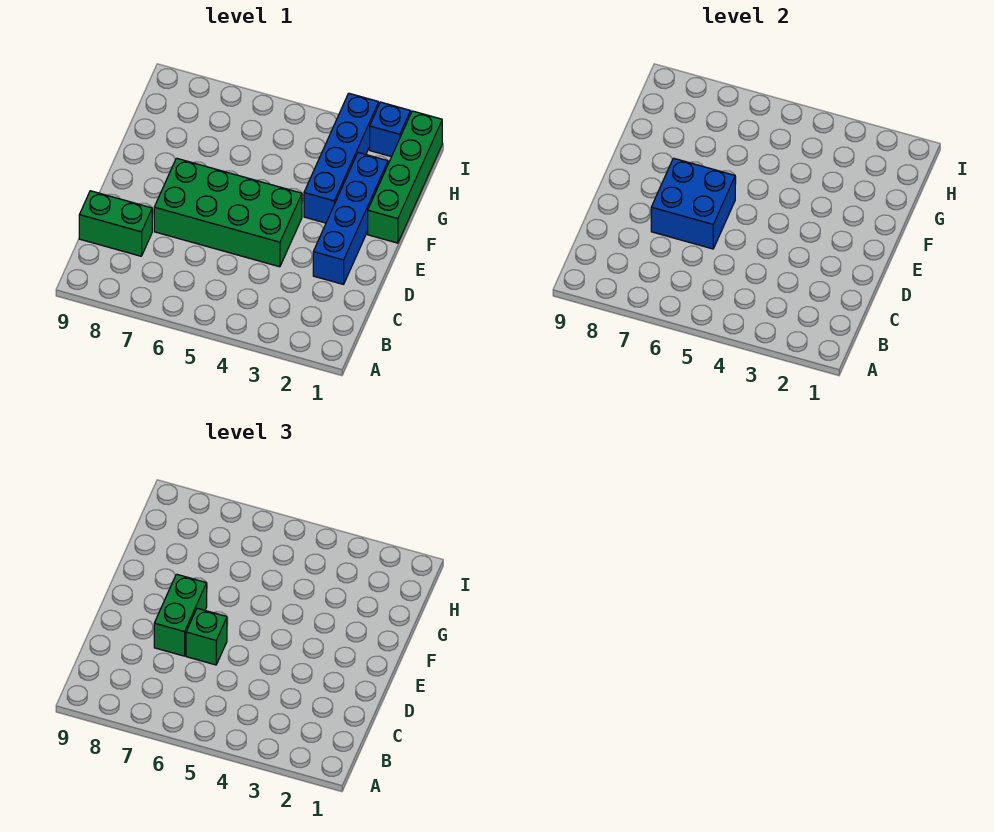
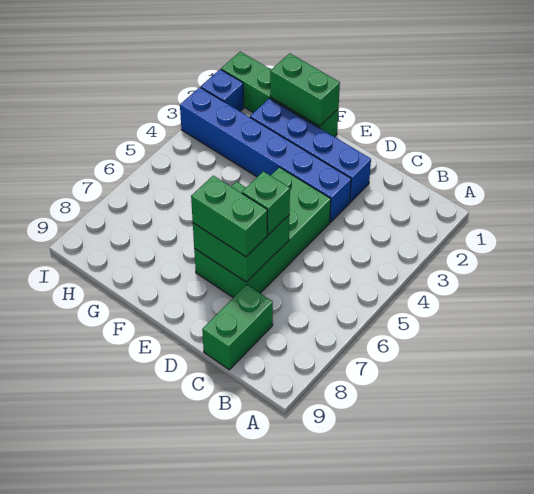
blue brick D6:E7 level 2 -> green brick D6:E7 level 2
none -> green brick F1:G1 level 2
blue brick F3:I3 level 1 -> blue brick D3:I3 level 1

